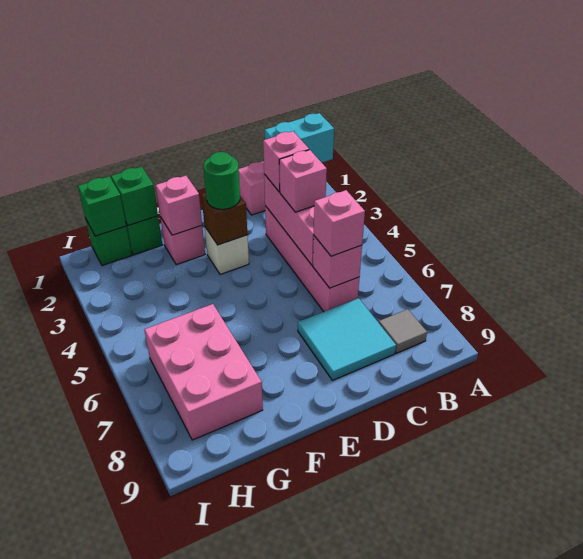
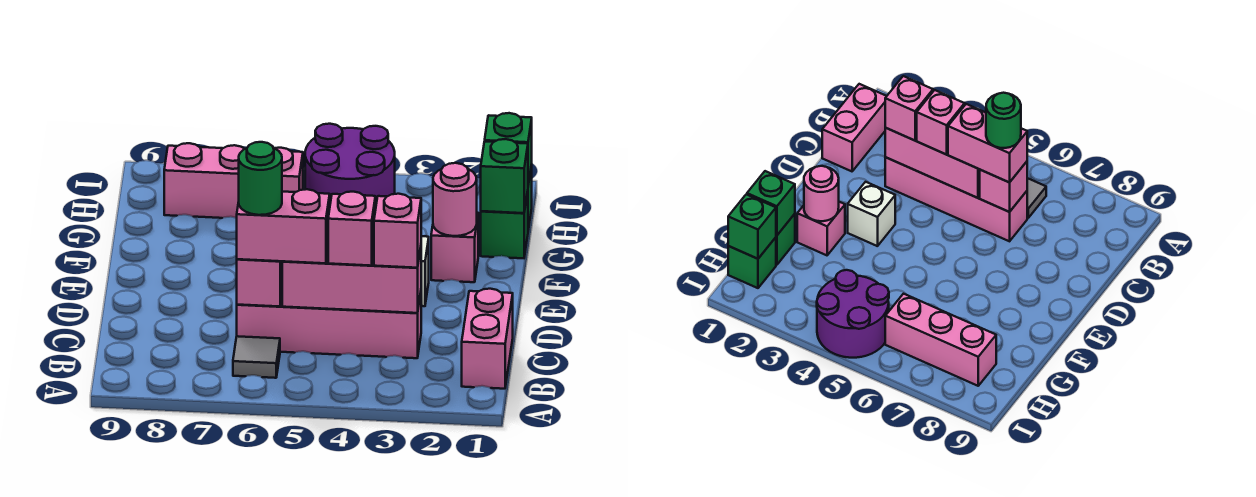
cyan brick A1:B1 level 2 -> none
grey tile B8 level 1 -> grey tile B6 level 1
pink brick C6 level 3 -> pink brick C5:C6 level 3
cyan tile C7:D8 level 1 -> none
brown brick E3 level 2 -> none
green round brick E3 level 3 -> green round brick C6 level 4
pink brick F2 level 2 -> pink round brick F2 level 2
pink brick G6:H8 level 1 -> pink brick H6:H8 level 1
none -> purple round brick H4:I5 level 1

